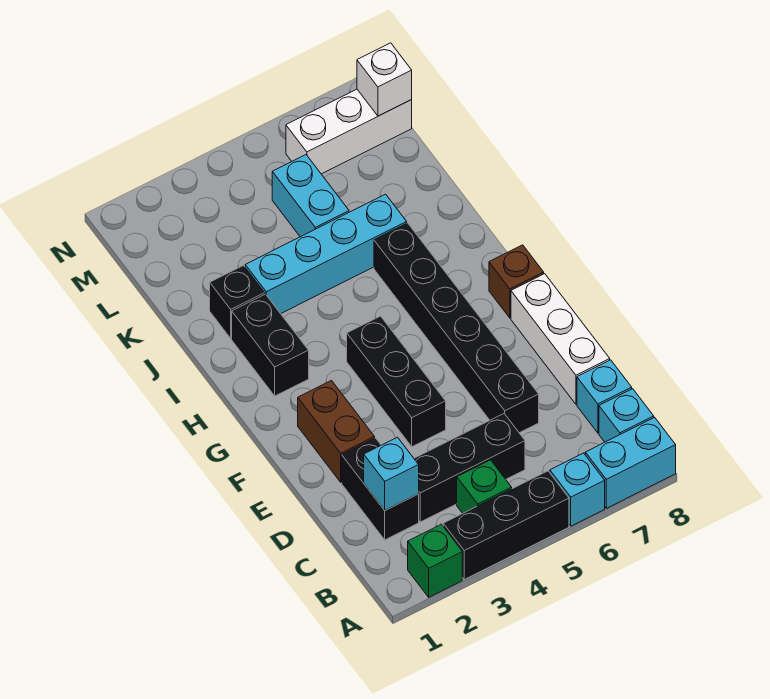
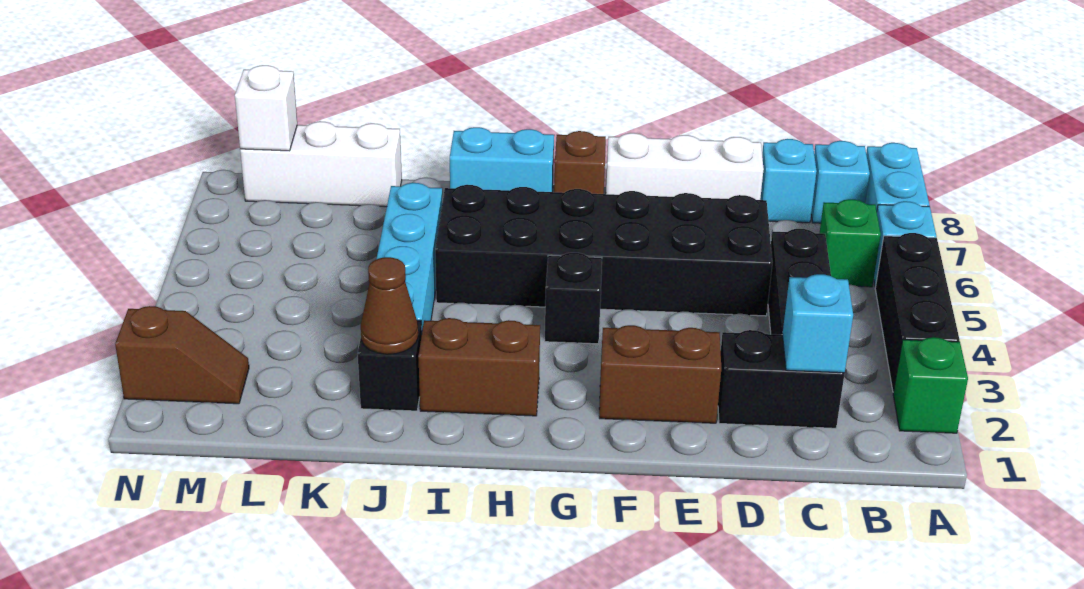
green brick B4 level 1 -> green brick B6 level 1
black brick D6:I6 level 1 -> black brick D5:I6 level 1
black brick E4:G4 level 1 -> black brick G4 level 1
black brick H2:I2 level 1 -> brown brick H2:I2 level 1
none -> brown cone J2 level 2
cyan brick K5:L5 level 1 -> cyan brick H8:I8 level 1
none -> brown slope M2:N2 level 1 top N
white brick M6:M8 level 1 -> white brick K8:M8 level 1

